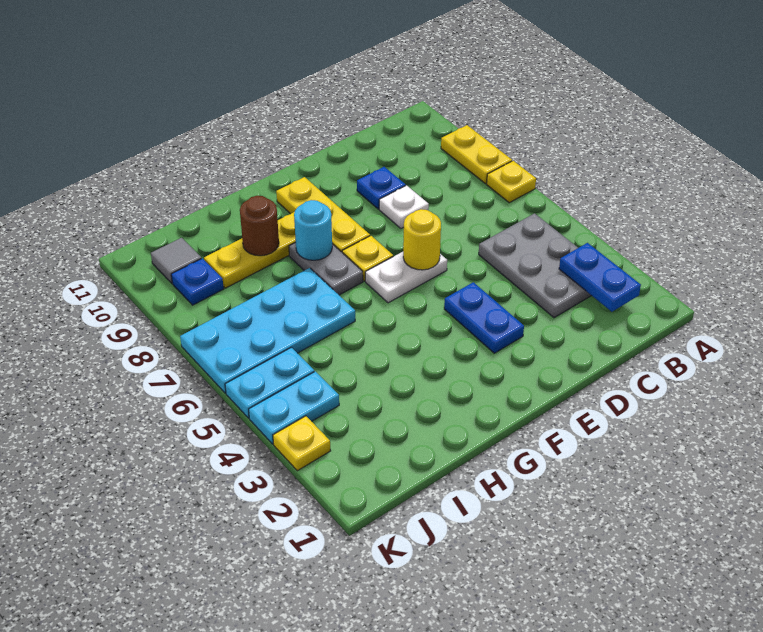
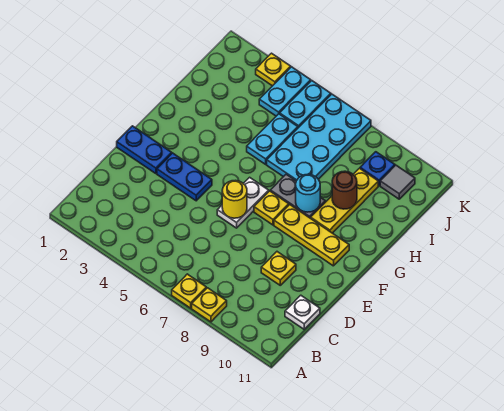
yellow plate A8:A9 level 1 -> yellow plate A8 level 1
blue plate B2:B3 level 2 -> blue plate E1:E2 level 1
grey plate B3:C5 level 1 -> none
white plate D8 level 1 -> white plate C11 level 1
blue plate D9 level 1 -> yellow plate D9 level 1
none -> cyan plate H5:I5 level 1

